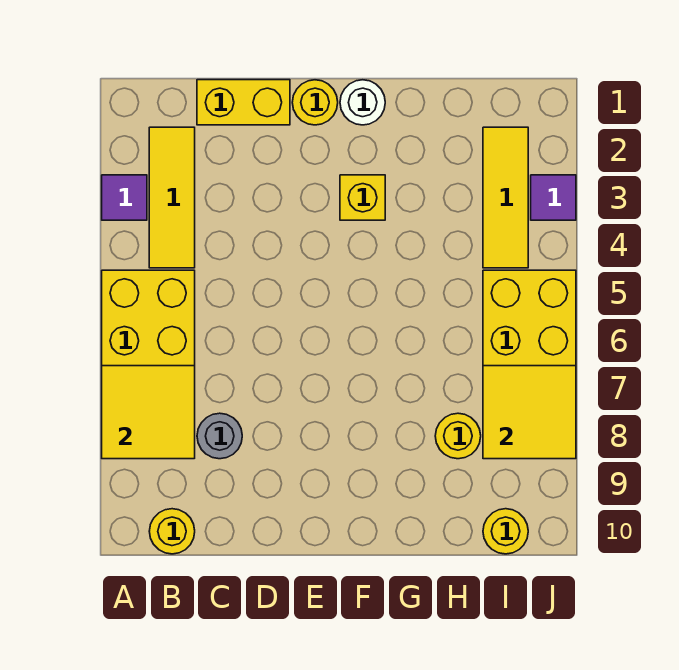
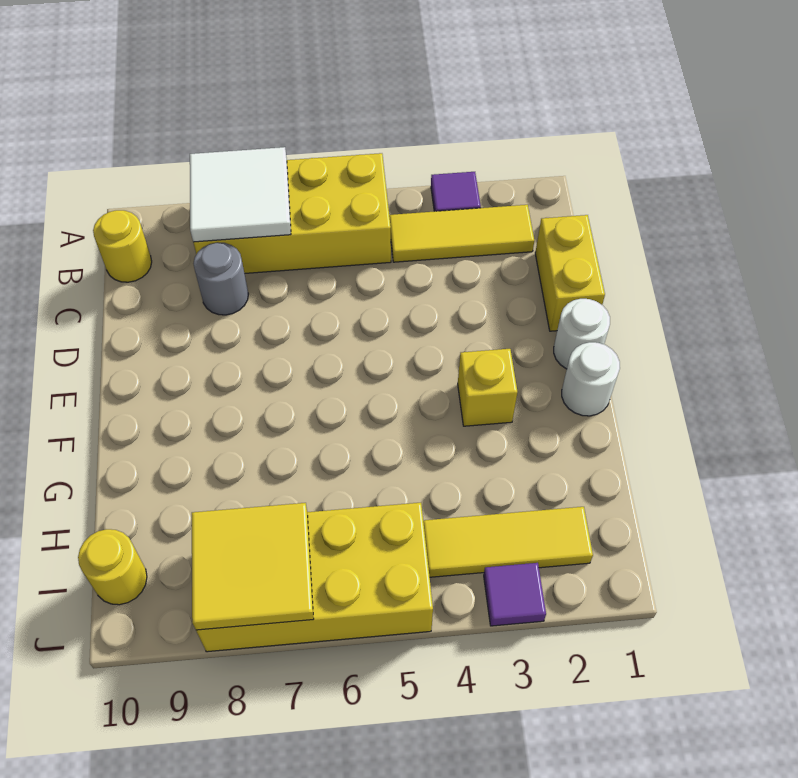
yellow tile A7:B8 level 2 -> white tile A7:B8 level 2
yellow round brick E1 level 1 -> white round brick E1 level 1
yellow round brick H8 level 1 -> none

